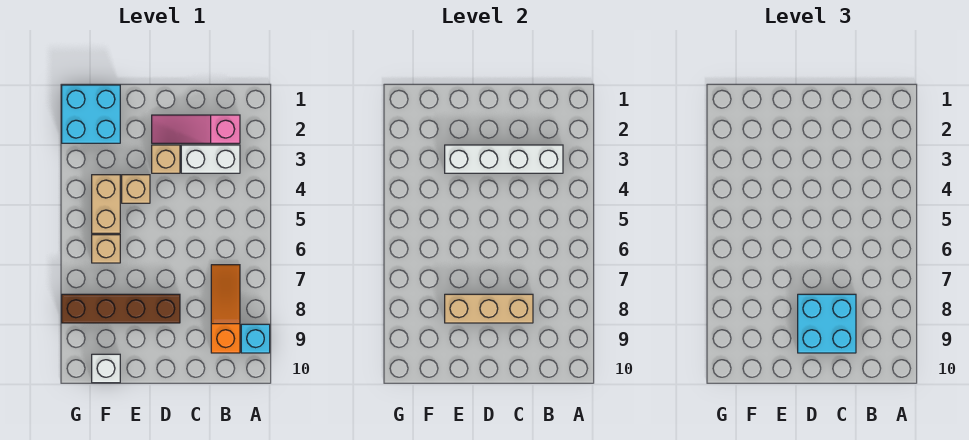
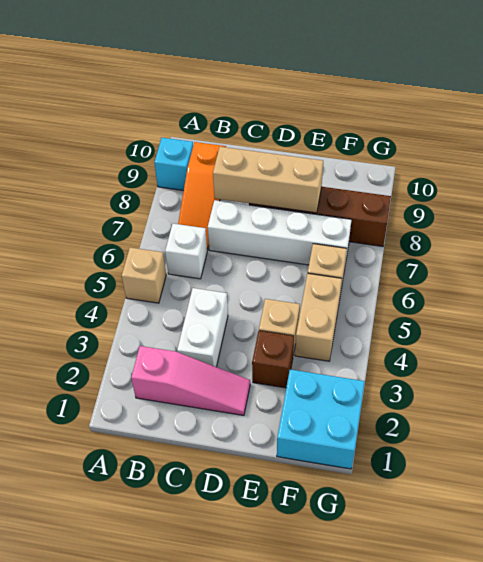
white brick B3:C3 level 1 -> white brick C3:C4 level 1
white brick B3:E3 level 2 -> white brick C7:F7 level 1
cyan brick C8:D9 level 3 -> none
tan brick D3 level 1 -> tan brick A5 level 1
none -> brown brick E3 level 1
white brick F10 level 1 -> white brick B6 level 1

